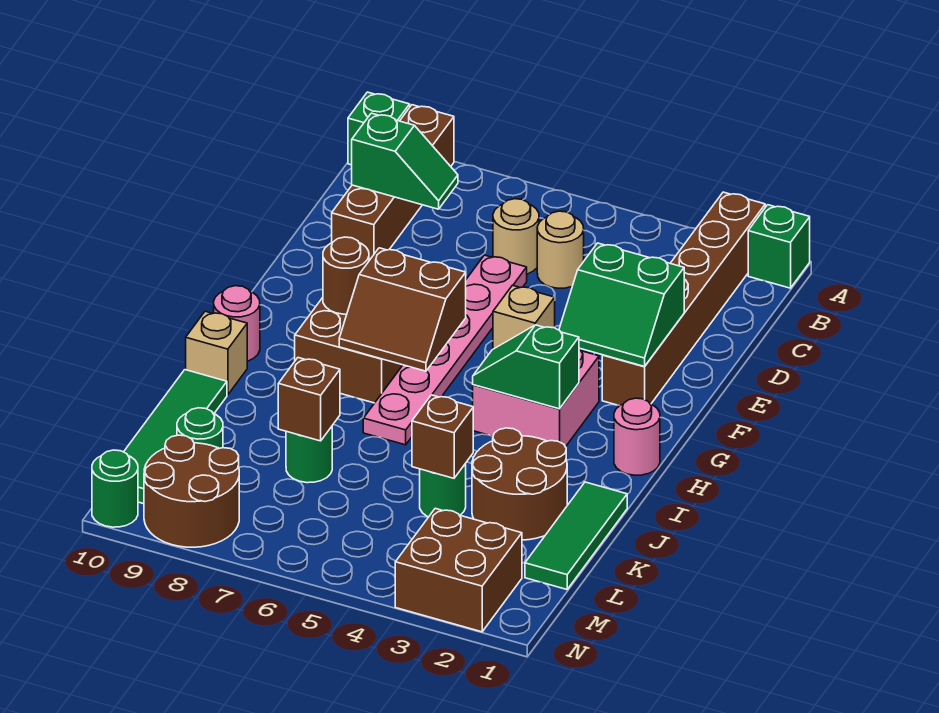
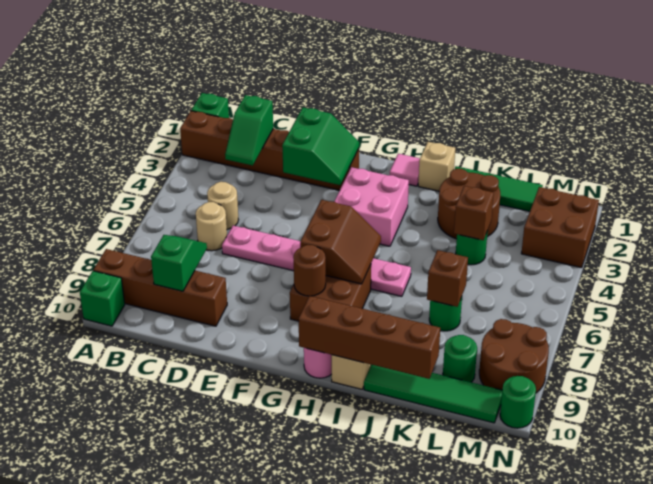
tan brick G4 level 2 -> tan brick I1 level 1
pink round brick H1 level 1 -> pink tile H1 level 1
green slope H3:H4 level 2 top 3 -> green slope C2:C3 level 2 top 2
none -> brown brick H10:K10 level 2

